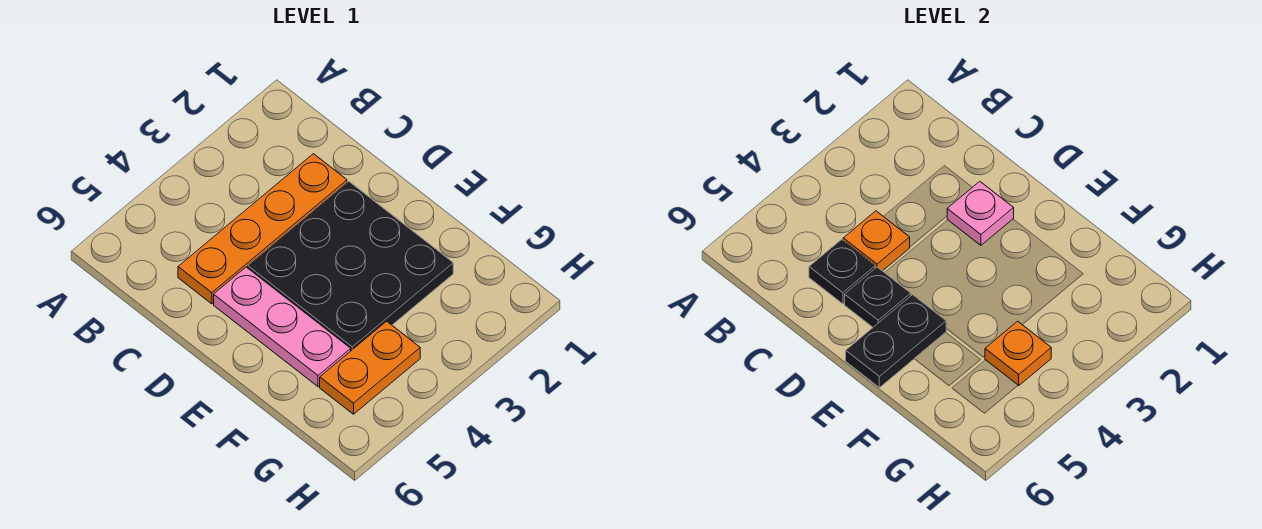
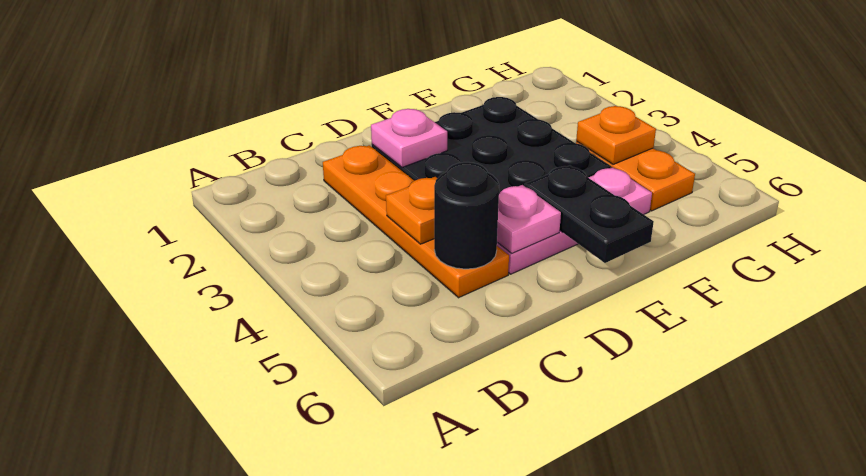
black plate C5 level 2 -> black round brick C5 level 2
black plate D5 level 2 -> pink plate D5 level 2

